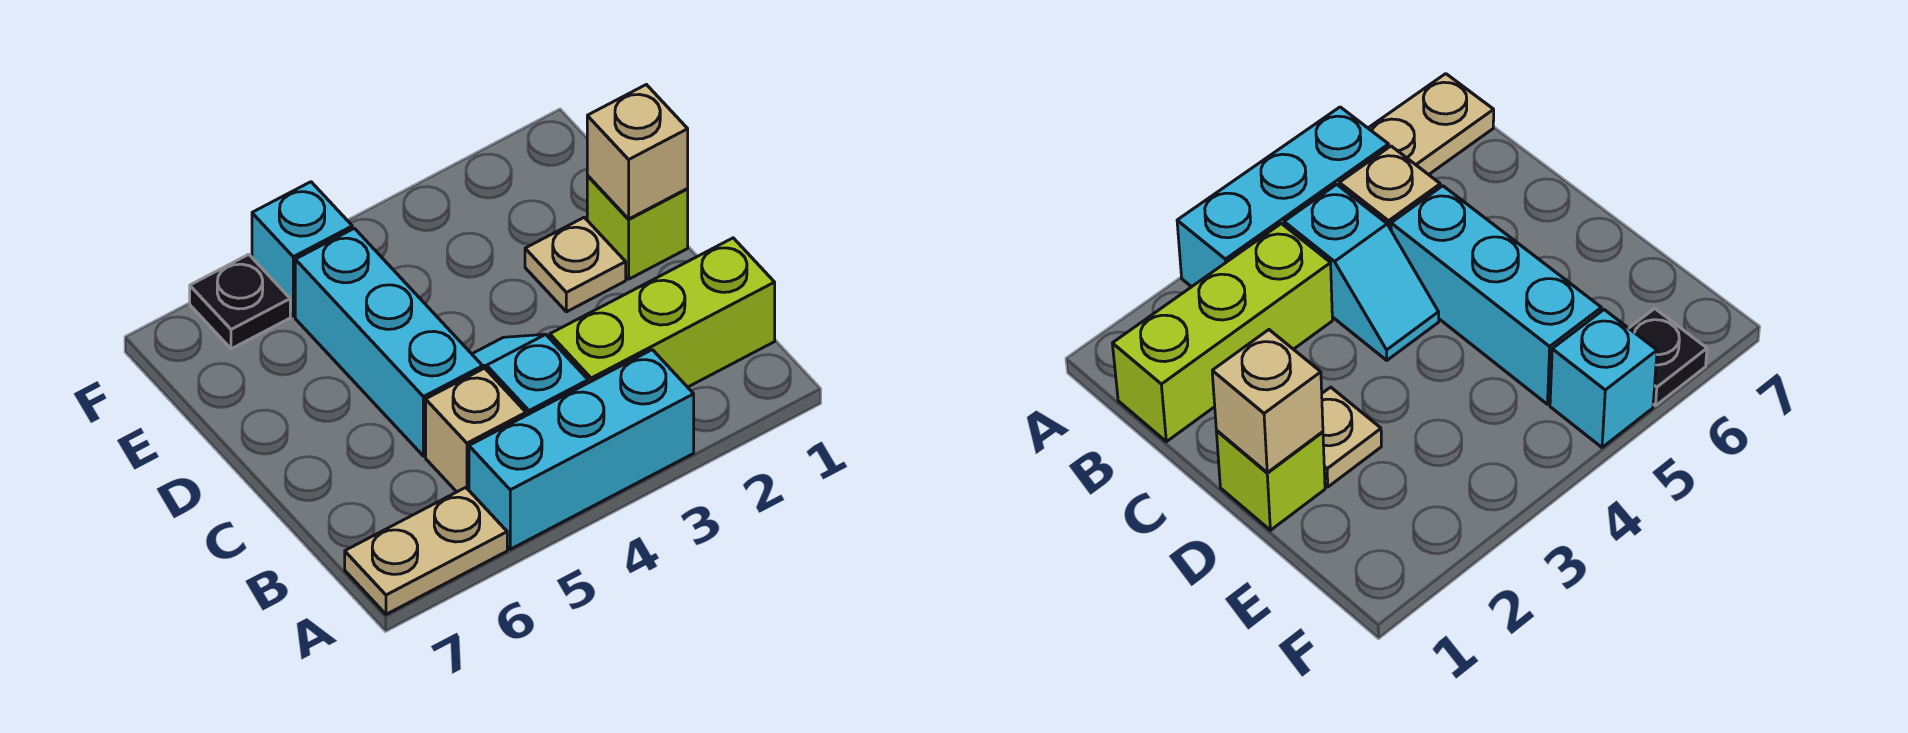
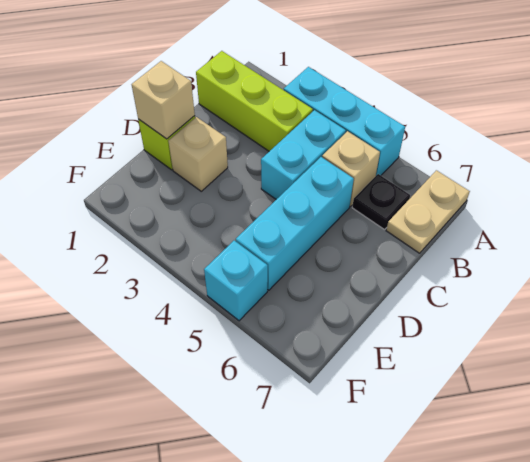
tan plate A6:A7 level 1 -> tan plate A7:B7 level 1
cyan slope B4:C4 level 1 top B -> cyan brick B4:C4 level 1
tan plate D2 level 1 -> tan brick D2 level 1
black plate F6 level 1 -> black plate B6 level 1

